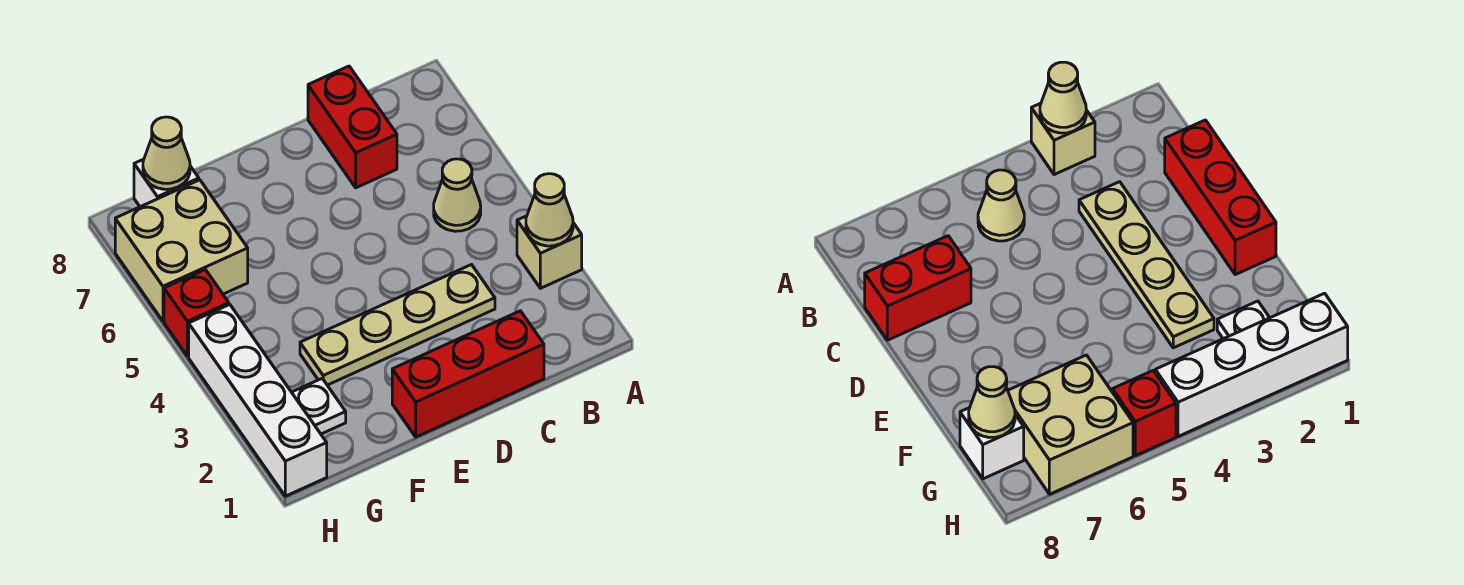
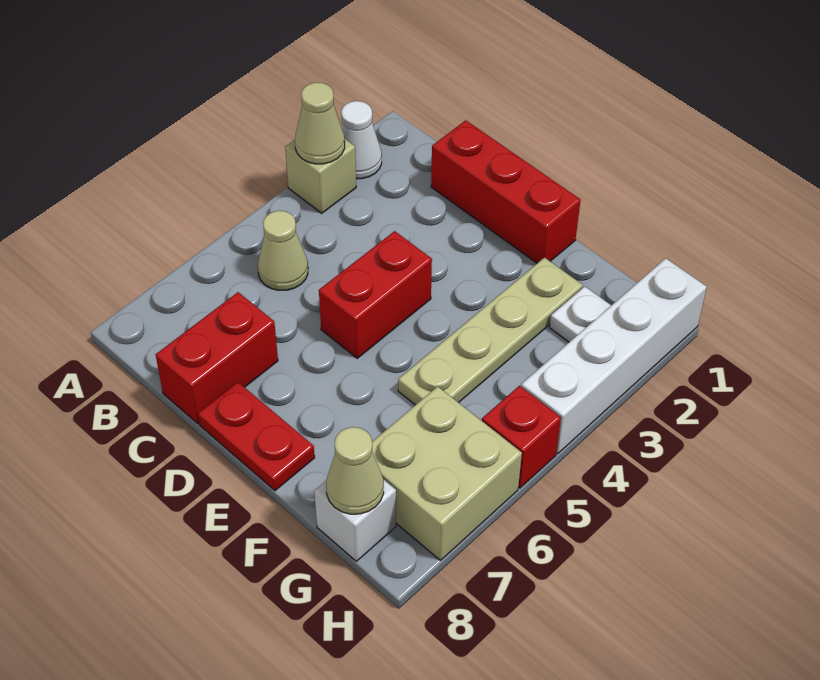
none -> white cone A2 level 1
tan plate C3:F3 level 1 -> tan plate F2:F5 level 1
none -> red brick D4:D5 level 1
none -> red plate D8:E8 level 1

